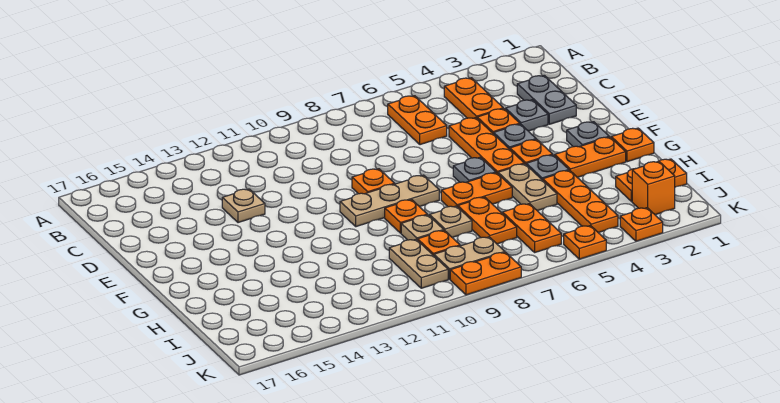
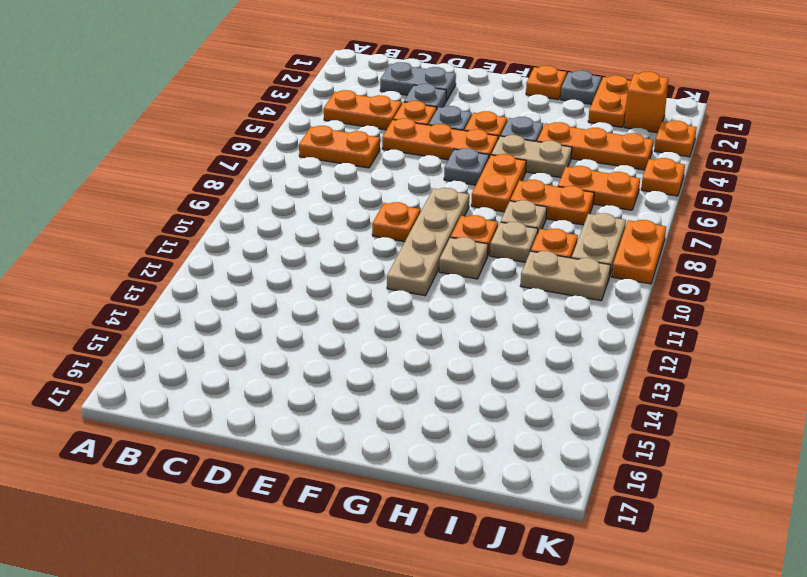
tan plate D13 level 1 -> tan plate G10 level 1
grey plate F2 level 1 -> grey plate H1 level 1
tan plate F8:F10 level 1 -> tan plate F8:F11 level 1
orange plate G2:G3 level 1 -> none

